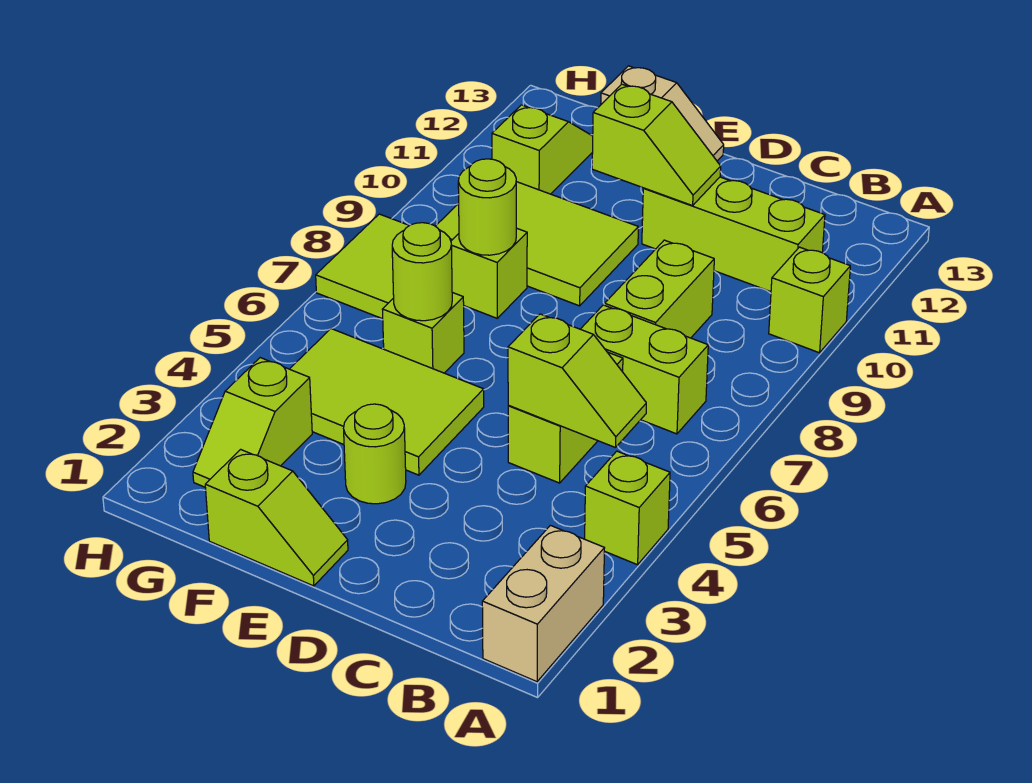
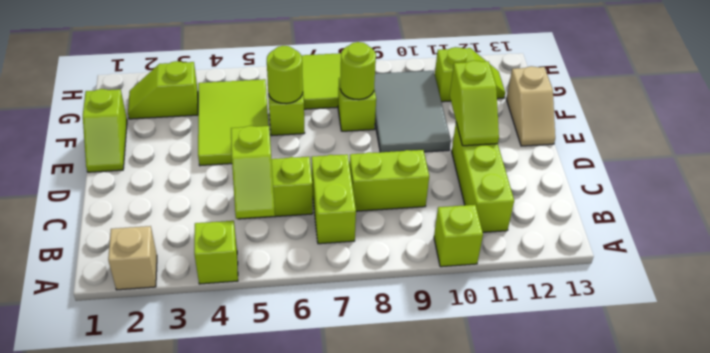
tan brick A1:A2 level 1 -> tan brick A2 level 1
lime round brick E3 level 1 -> none
lime tile E9:G10 level 1 -> grey tile E9:G10 level 1

